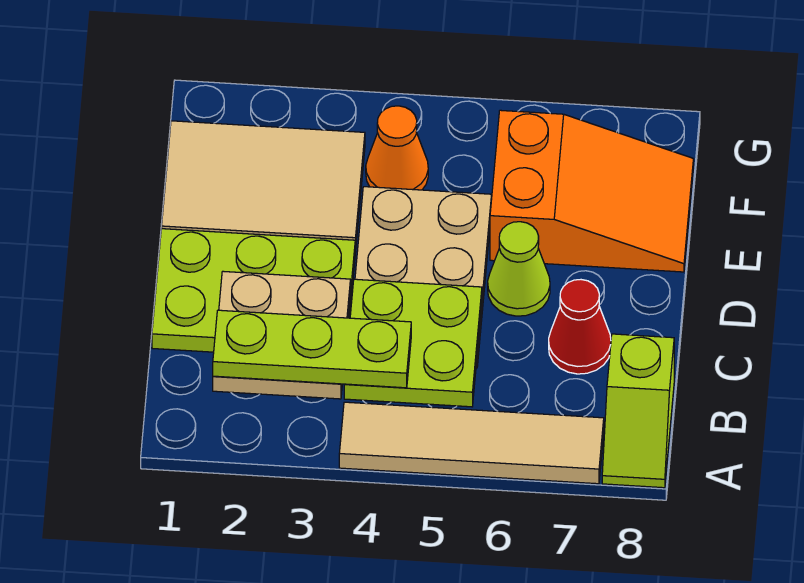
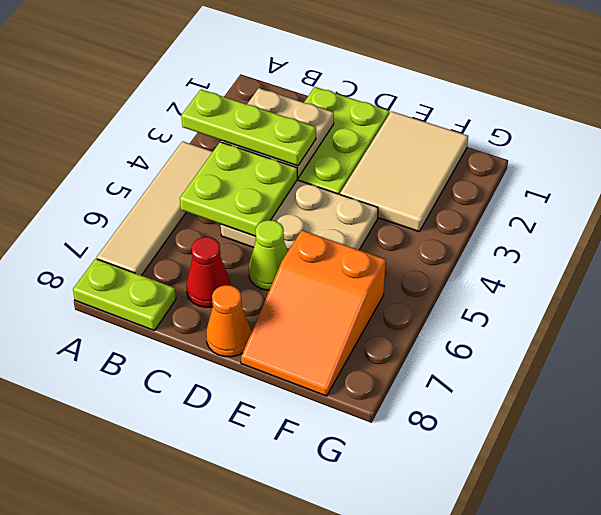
lime slope A8:B8 level 1 top B -> lime plate A8:B8 level 1
lime plate B2:B4 level 3 -> lime plate A3:C3 level 3
orange cone F4 level 1 -> orange cone D8 level 1

